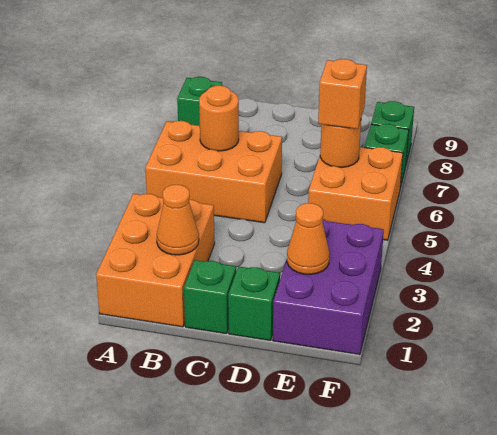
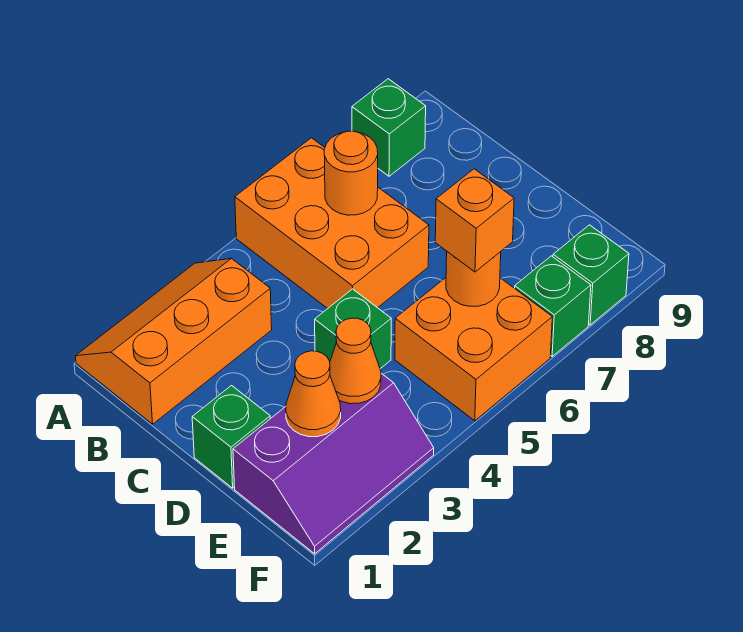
orange brick A1:B3 level 1 -> orange slope A1:B3 level 1 top B
orange cone B2 level 2 -> orange cone E3 level 2
green brick C1 level 1 -> green brick D4 level 1
purple brick E1:F3 level 1 -> purple slope E1:F3 level 1 top E

